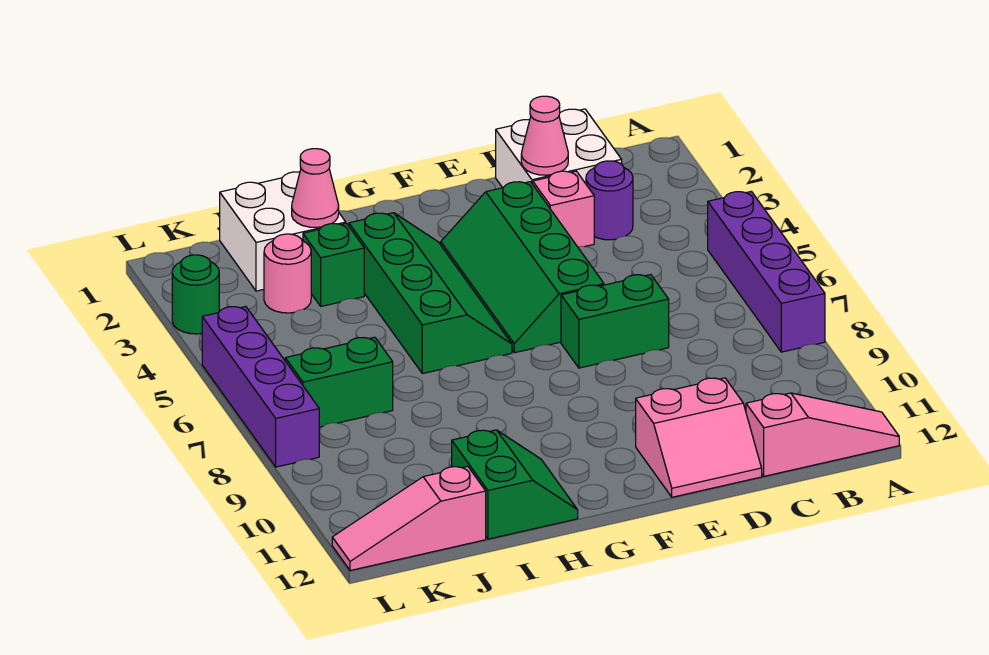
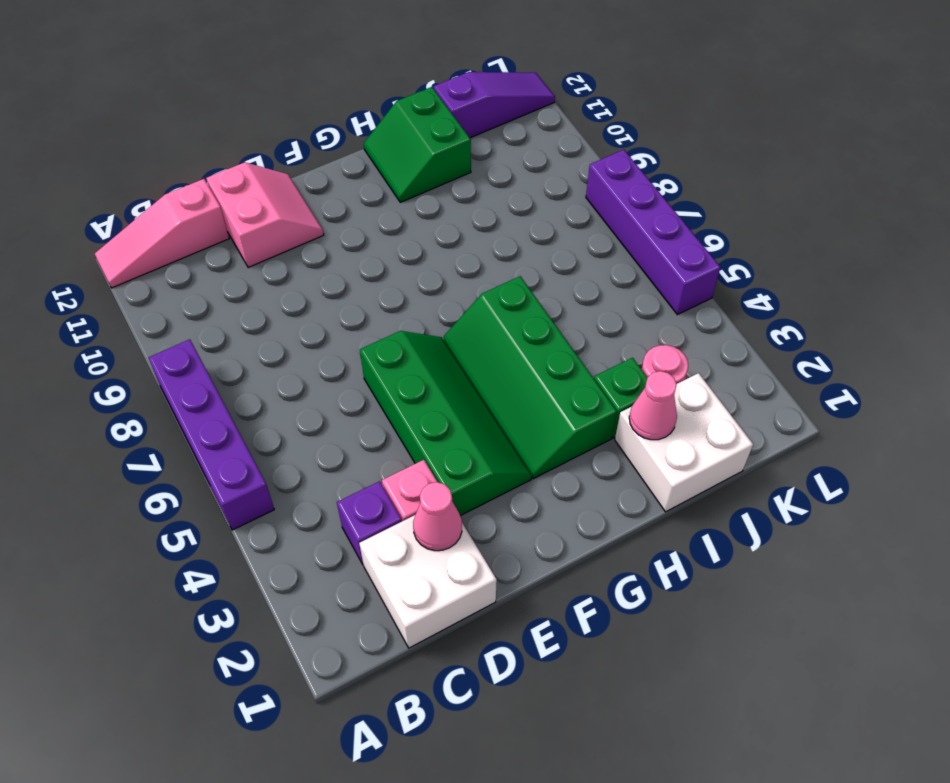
purple round brick C3 level 1 -> purple brick C3 level 1
green brick D7:E7 level 1 -> none
pink slope D11:E12 level 1 top 11 -> pink slope D11:E12 level 1 top D
green brick J7:K7 level 1 -> none
pink slope J12:L12 level 1 top J -> purple slope J12:L12 level 1 top J
green round brick L3 level 1 -> none

